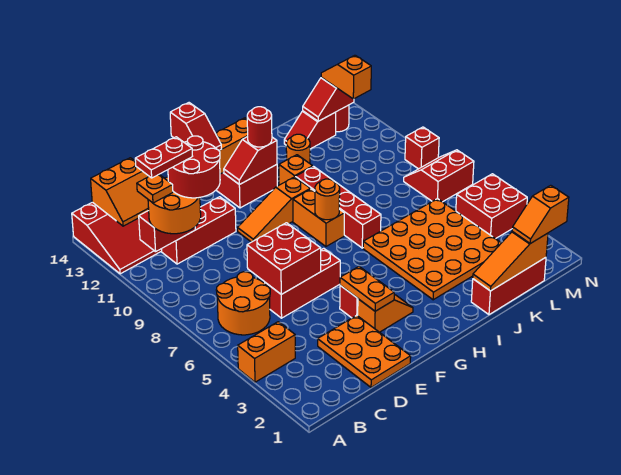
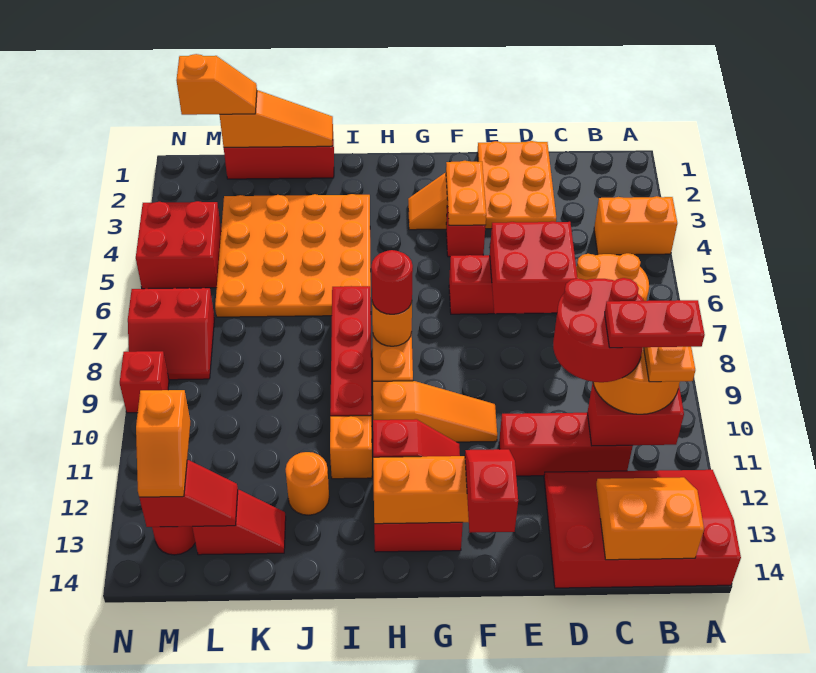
red round brick H12 level 3 -> red round brick H8 level 3

